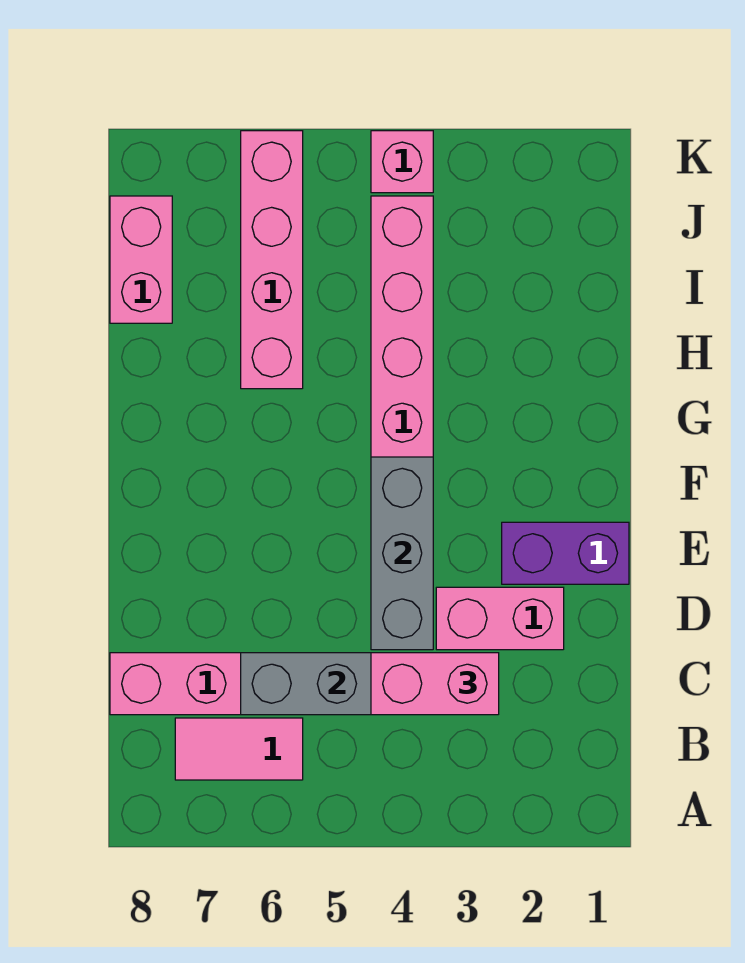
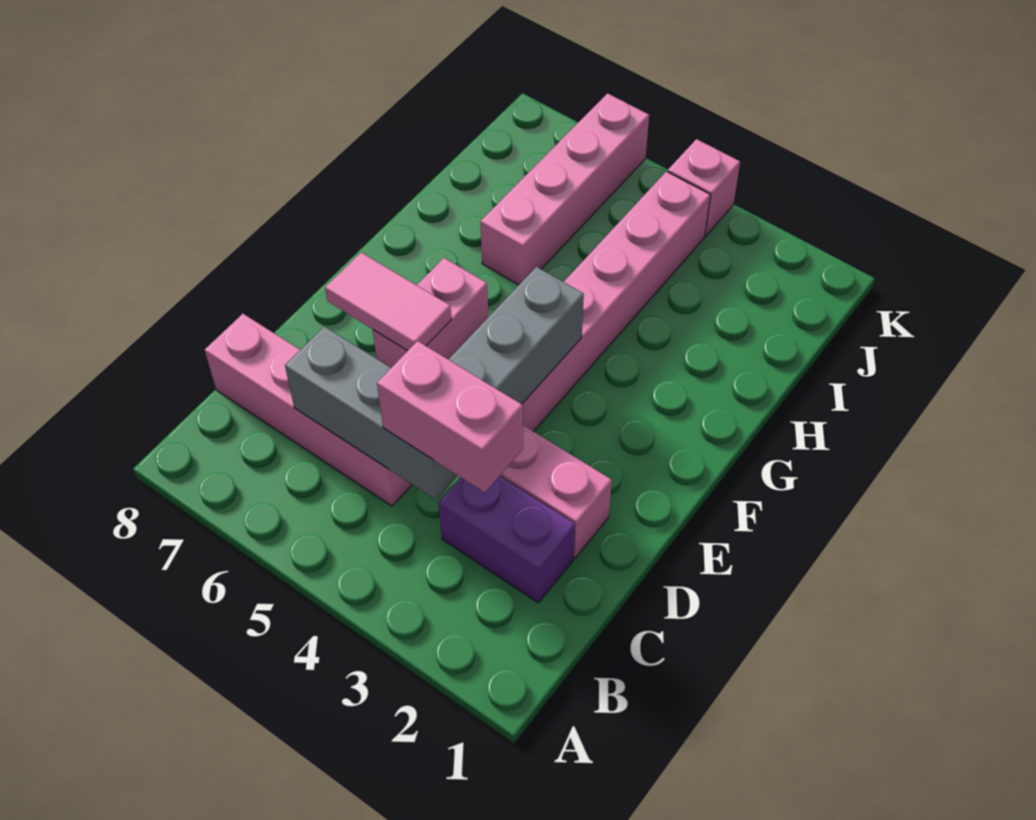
pink tile B6:B7 level 1 -> pink tile E6:E7 level 2
purple brick E1:E2 level 1 -> purple brick C2:C3 level 1
pink brick I8:J8 level 1 -> pink brick E6:F6 level 1

